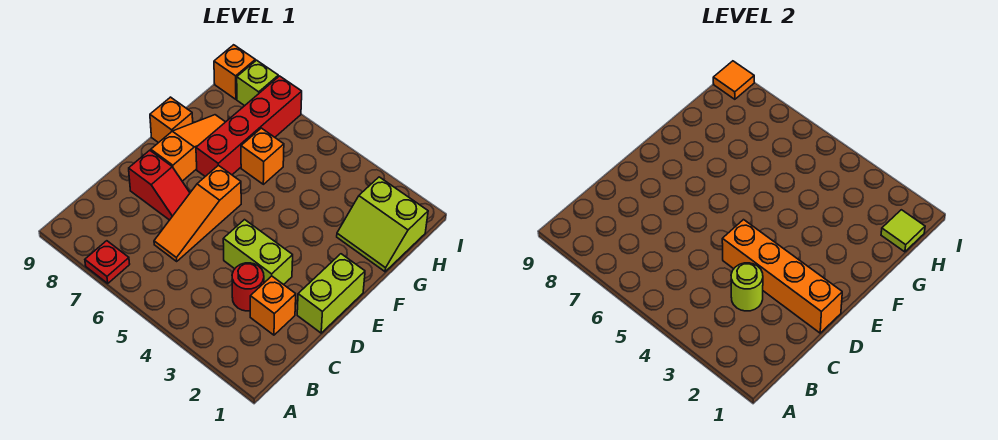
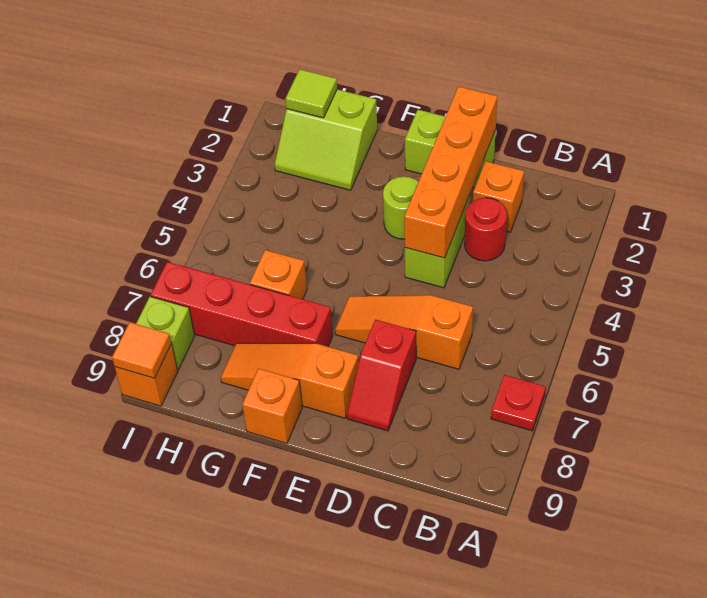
lime round brick C3 level 2 -> lime round brick E3 level 1
orange slope C6:E6 level 1 top E -> orange slope C6:E6 level 1 top C
red slope D7:D8 level 1 top 8 -> red slope D7:D8 level 1 top 7
lime slope G1:H2 level 1 top H -> lime slope G1:H2 level 1 top 1

